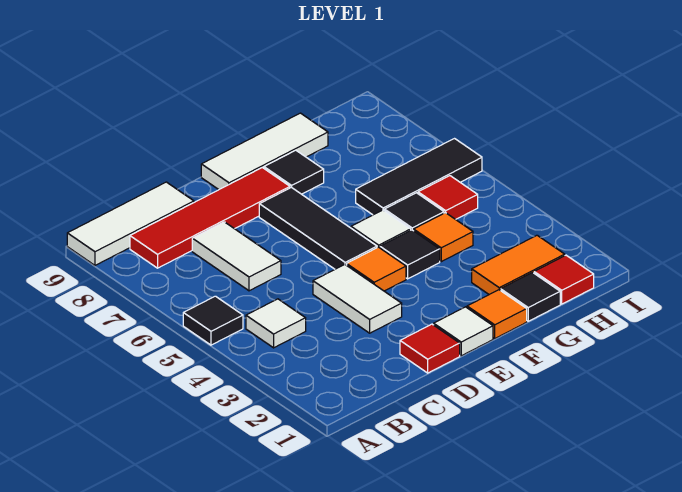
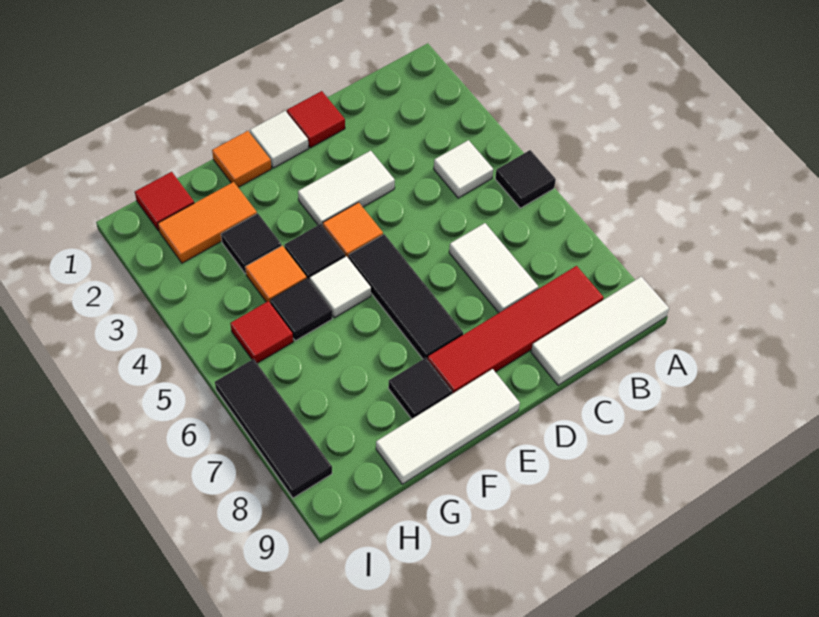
white tile D3:D4 level 1 -> white tile D3:E3 level 1
black tile G1 level 1 -> black tile G3 level 1
black tile G6:I6 level 1 -> black tile I6:I8 level 1

